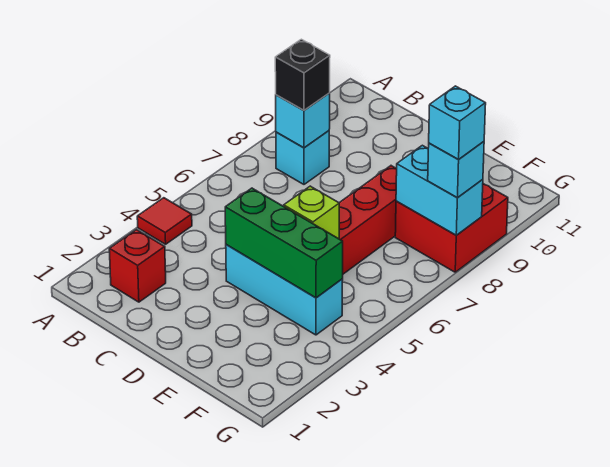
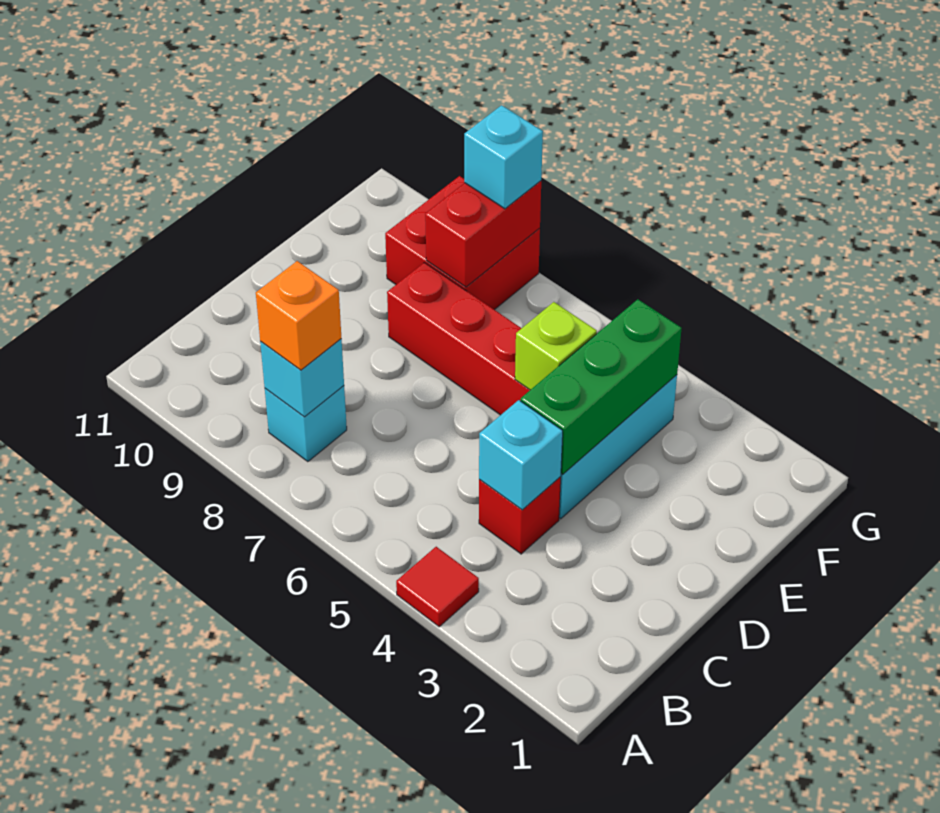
red brick B2 level 1 -> red brick C4 level 1
black brick B8 level 3 -> orange brick B8 level 3
cyan brick F8:G8 level 2 -> red brick F8:G8 level 2
cyan brick G8 level 4 -> cyan brick C4 level 2

